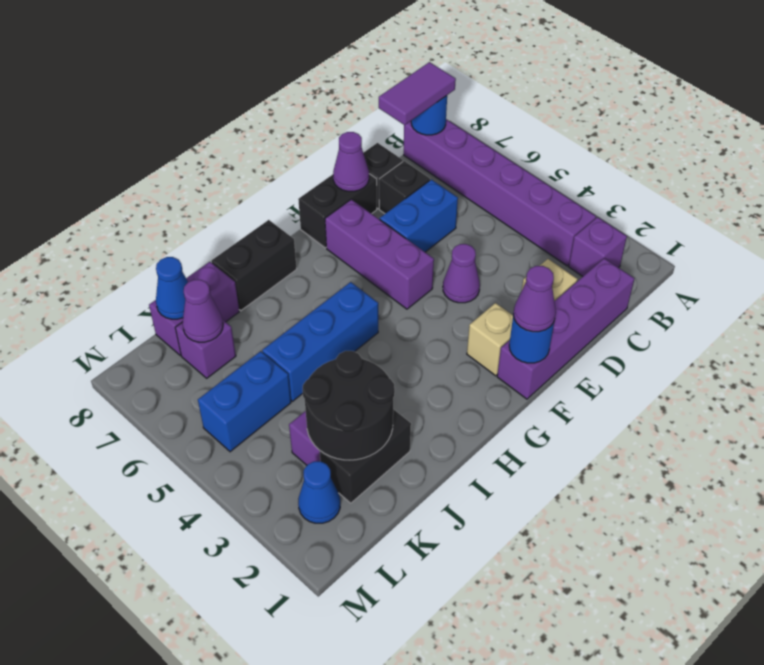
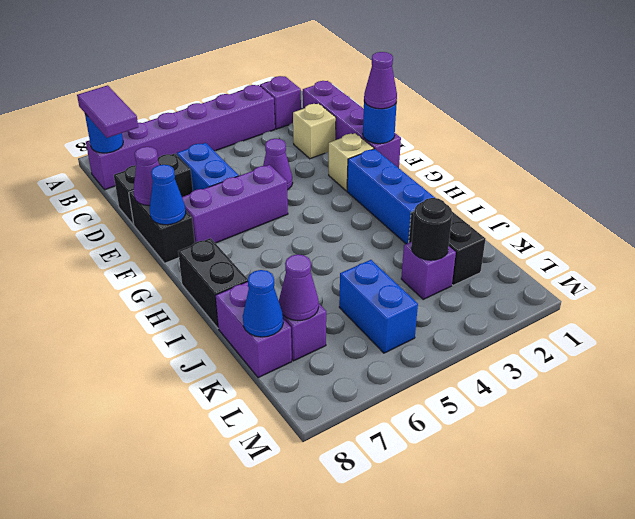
blue brick H5:J5 level 1 -> blue brick G2:I2 level 1
black round brick J2:K3 level 2 -> black round brick K3 level 2
blue cone L2 level 1 -> blue cone F8 level 2

